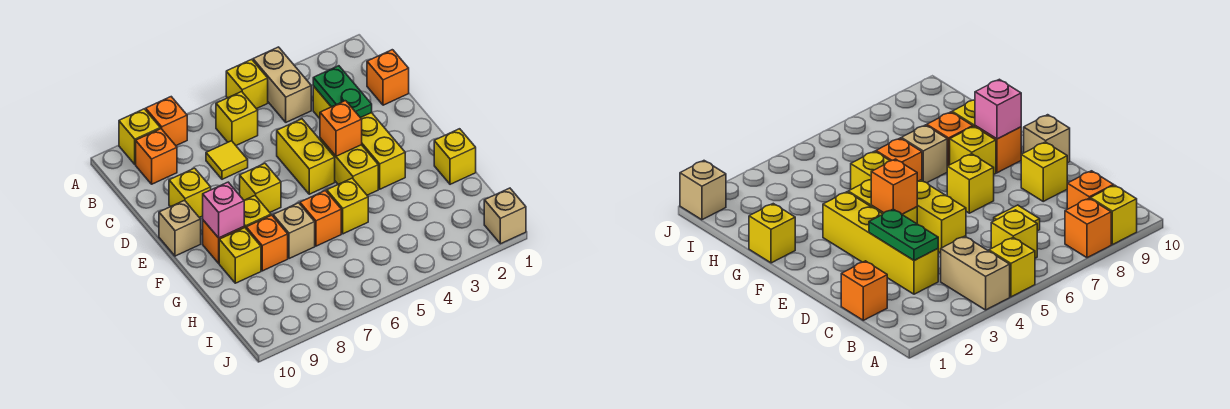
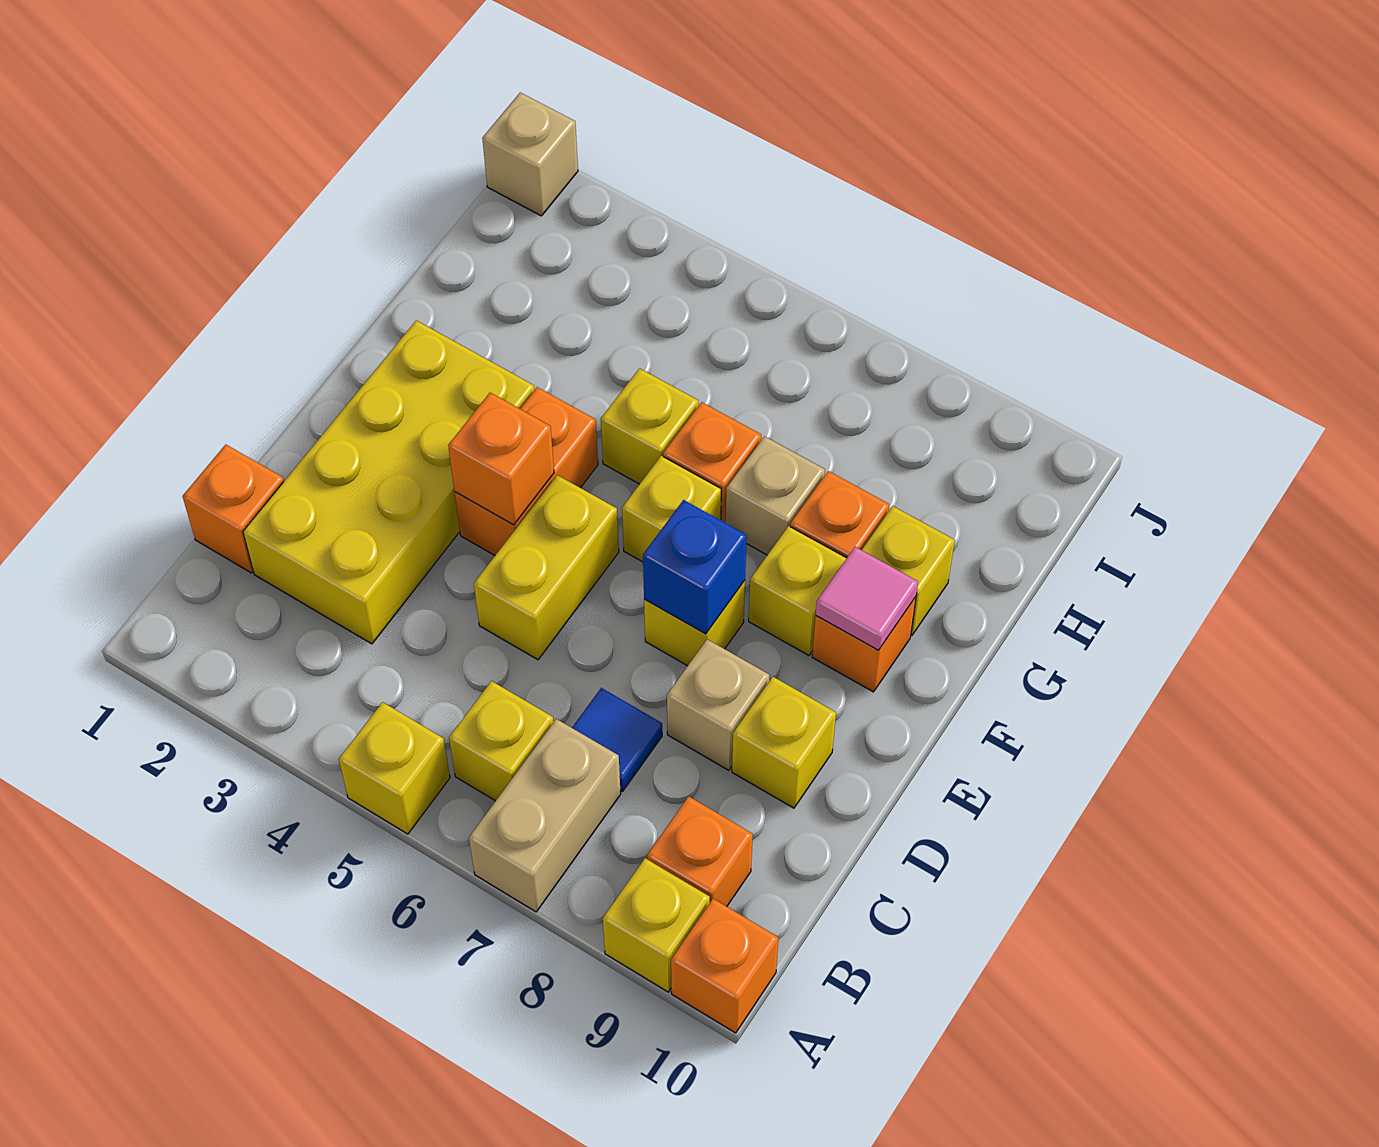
tan brick A4:B4 level 1 -> tan brick A7:B7 level 1
orange brick A8 level 1 -> orange brick A10 level 1
yellow brick C3:F3 level 1 -> yellow brick C2:F3 level 1
green plate C3:D3 level 2 -> none
yellow tile C7 level 1 -> blue tile C7 level 1
yellow brick E4:F4 level 1 -> orange brick E4:F4 level 1
none -> blue brick E7 level 2
tan brick E10 level 1 -> tan brick D8 level 1
pink brick F9 level 2 -> pink tile F9 level 2
yellow brick G1 level 1 -> yellow brick F6 level 1

